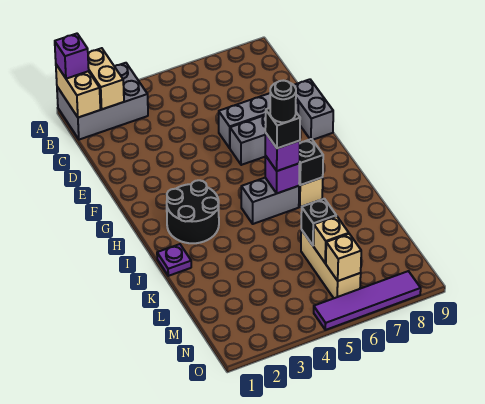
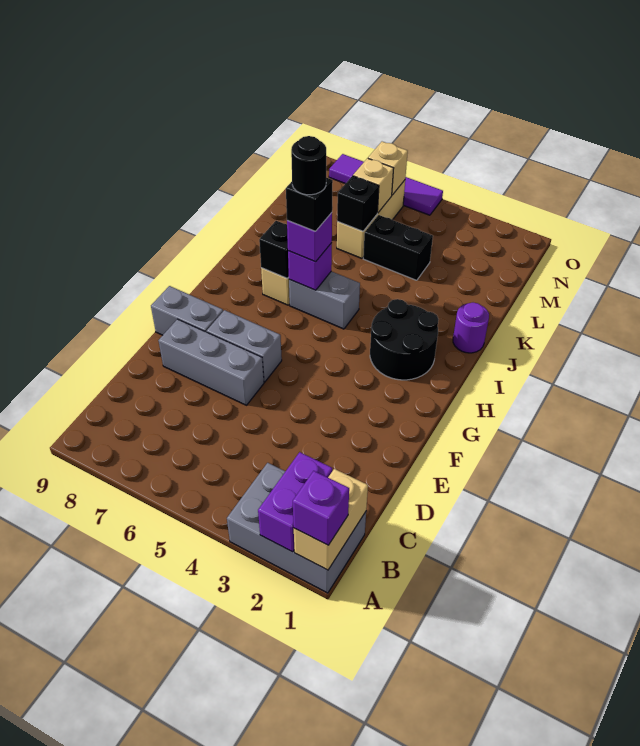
tan brick A2:B2 level 2 -> purple brick A2:B2 level 2
grey brick E9:F9 level 1 -> grey brick F8:F9 level 1
purple plate J1 level 1 -> purple round brick J1 level 1
none -> black brick L4:L5 level 1

